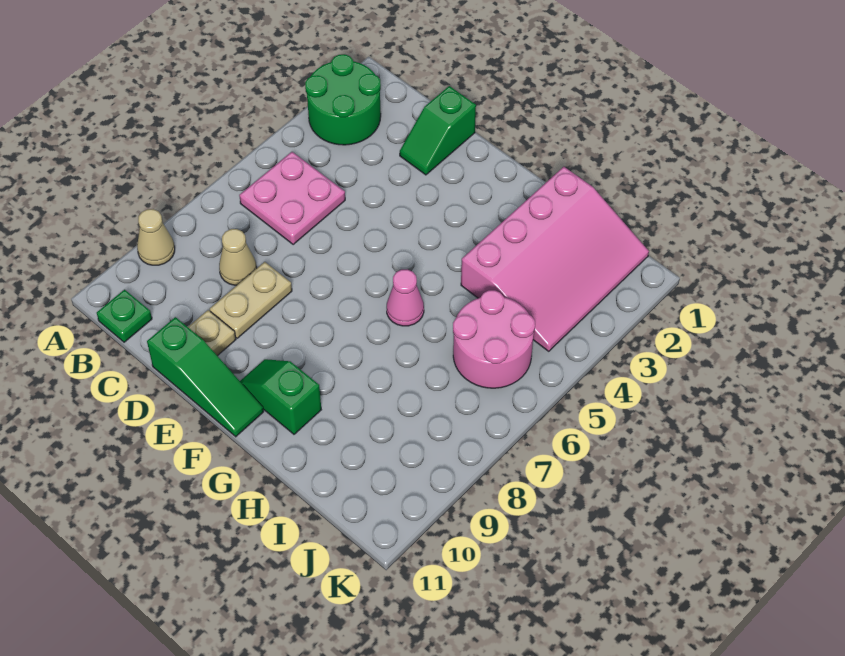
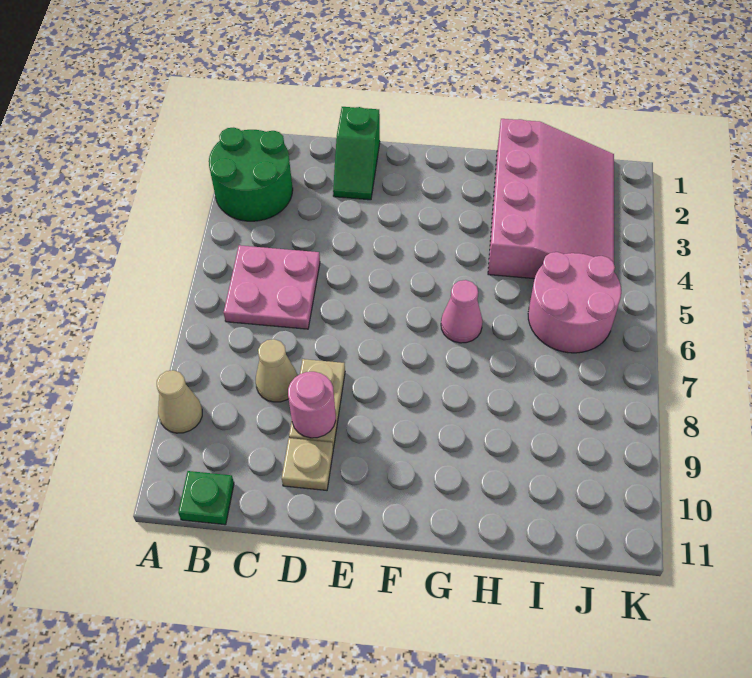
none -> pink round brick D9 level 2
green slope D11:F11 level 1 top D -> none
green slope F10:G10 level 1 top G -> none

